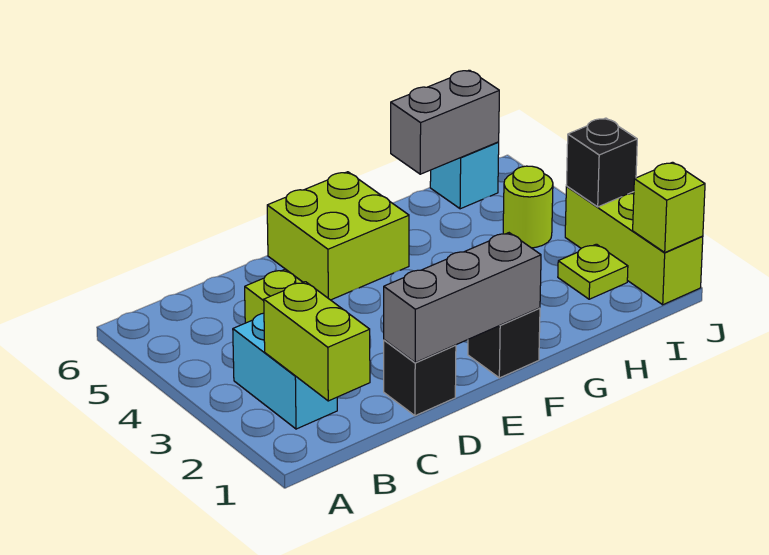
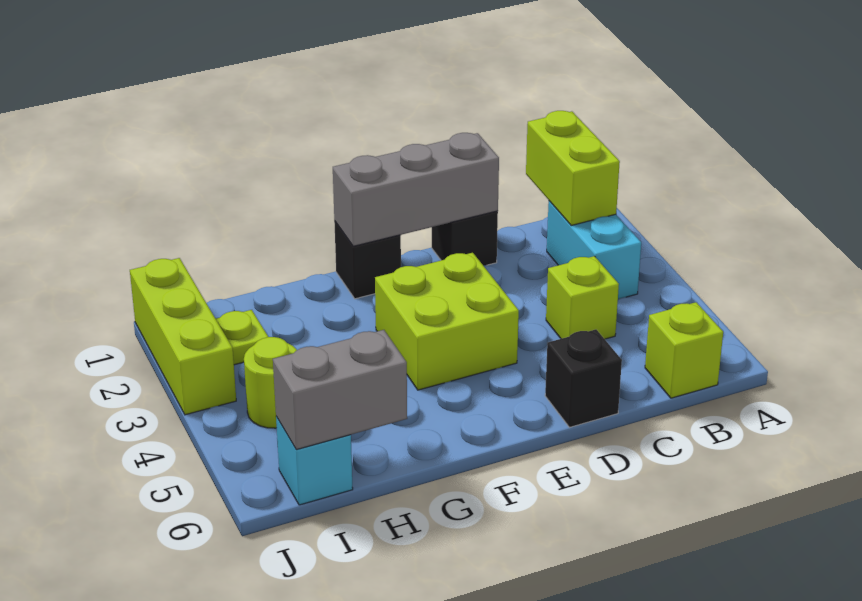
lime brick E5:F6 level 1 -> lime brick E3:F4 level 1
lime brick J1 level 2 -> lime brick B6 level 1
black brick J3 level 2 -> black brick D6 level 1

